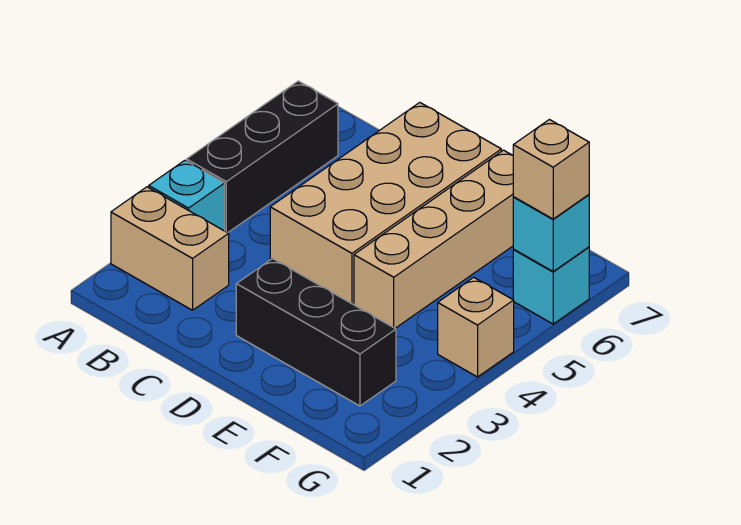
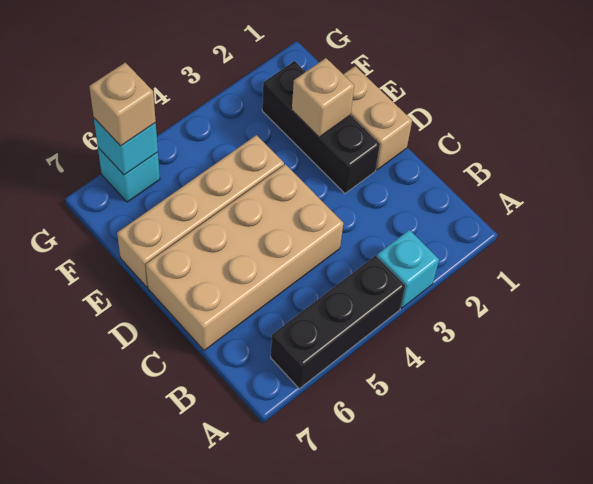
tan brick A2:B2 level 1 -> tan brick D1:E1 level 1
tan brick G4 level 1 -> tan brick E2 level 2

